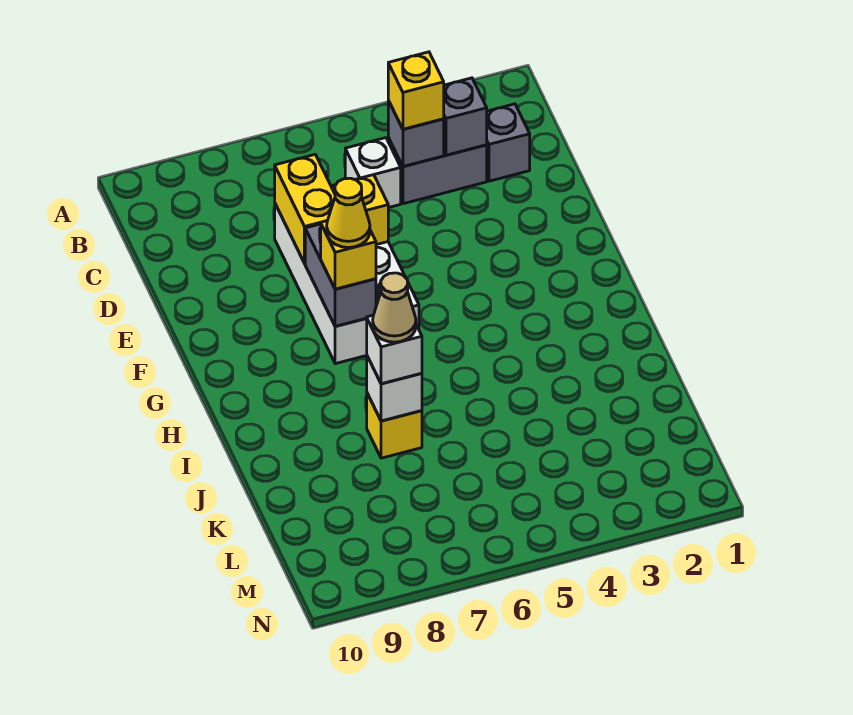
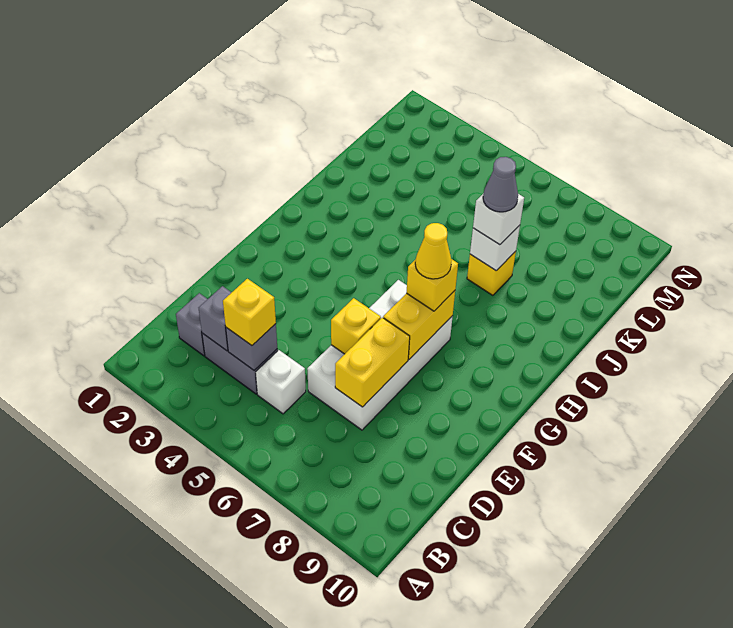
grey brick F7:G7 level 2 -> yellow brick F7:G7 level 2
tan cone J7 level 4 -> grey cone J7 level 4

